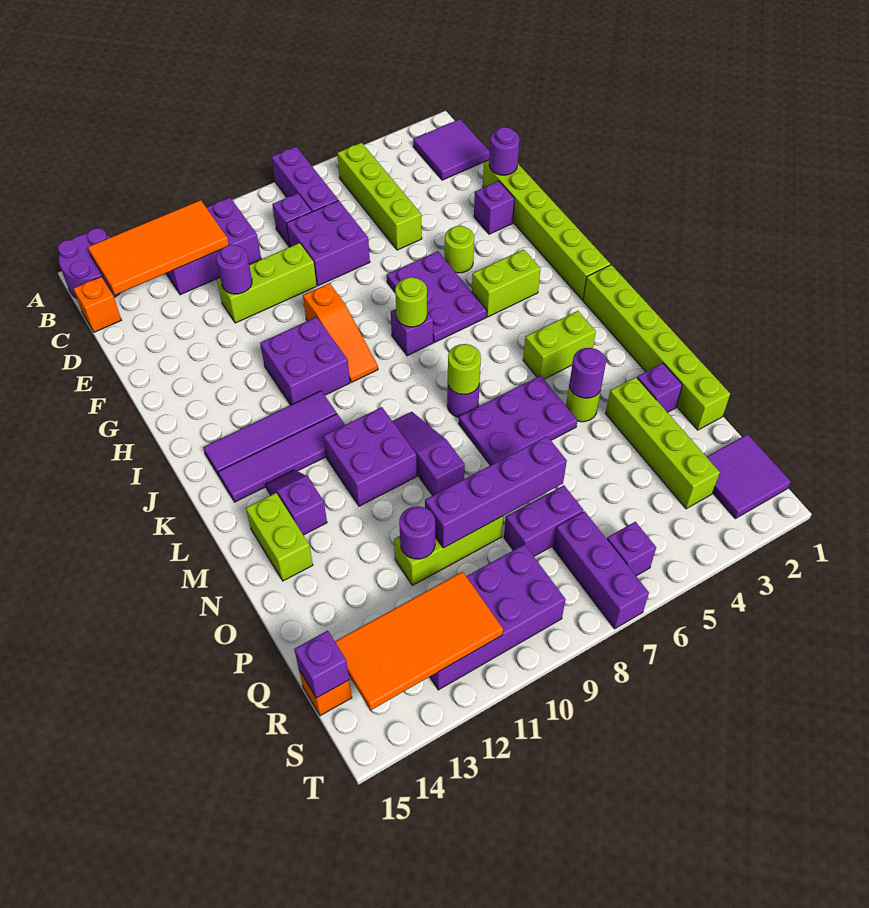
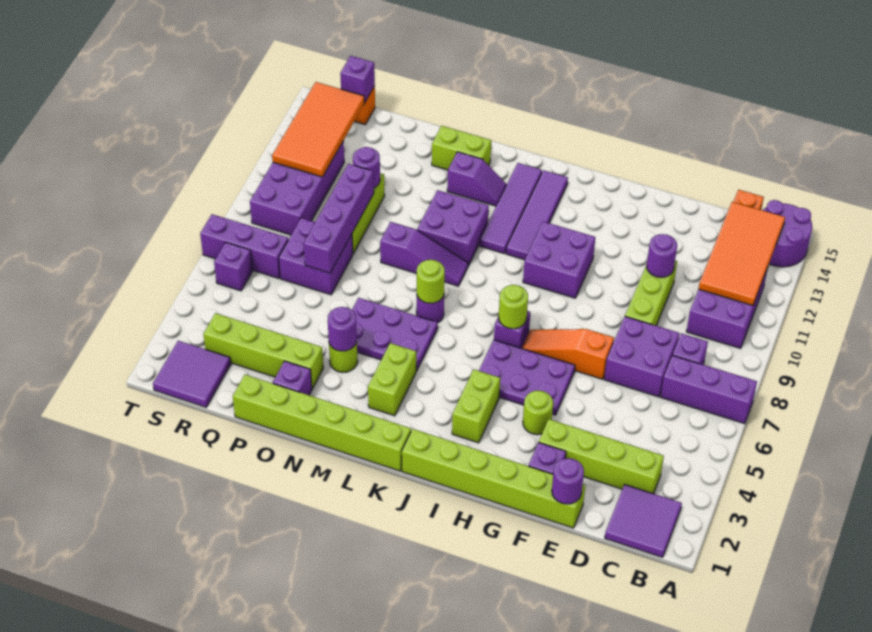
lime brick B5:E5 level 1 -> lime brick C3:F3 level 1
orange slope G9:I9 level 1 top G -> orange slope F7:H7 level 1 top F
purple plate M5:N7 level 1 -> purple plate L5:N6 level 1
purple brick Q7:Q8 level 1 -> purple brick P7:Q8 level 1

